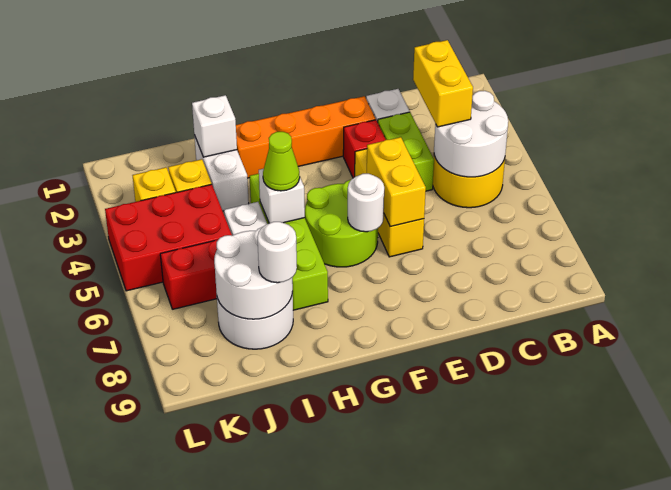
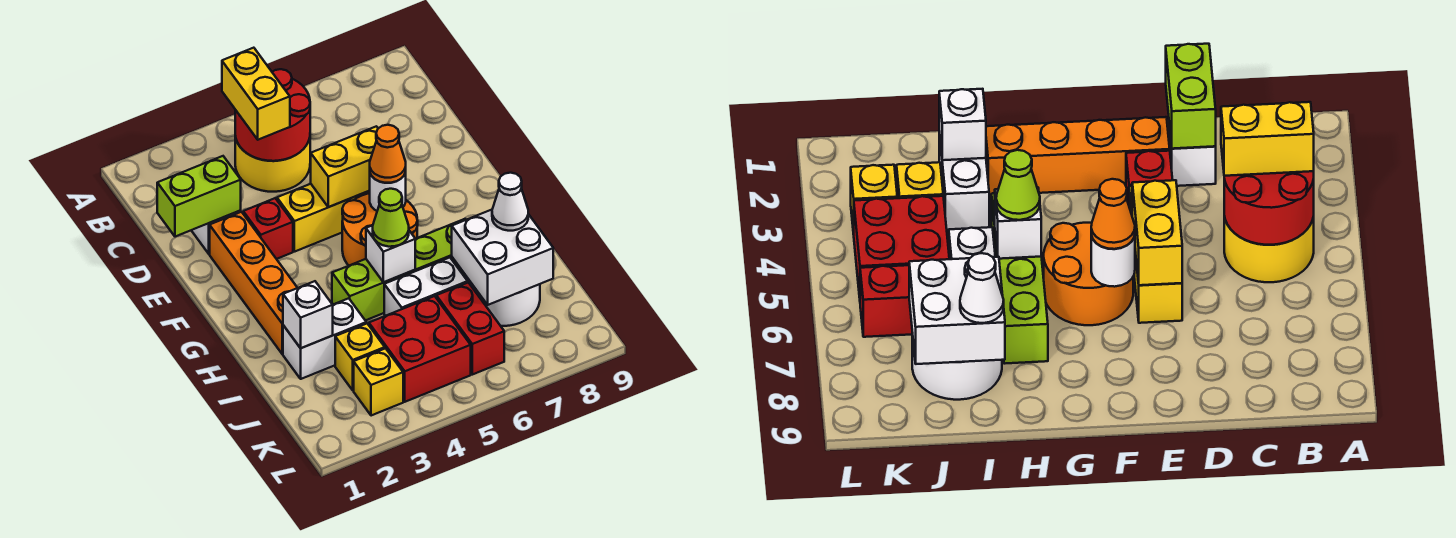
white round brick B4:C5 level 2 -> red round brick B4:C5 level 2
yellow brick C3:C4 level 3 -> yellow brick B4:C4 level 3
lime brick D3:D4 level 1 -> lime brick D1:D2 level 2
lime round brick F5:G6 level 1 -> orange round brick F5:G6 level 1
none -> orange cone F6 level 3
white round brick I7:J8 level 2 -> white brick I7:J8 level 2
white round brick I8 level 3 -> white cone I8 level 3
red brick J4:L5 level 1 -> red brick J4:K5 level 1

